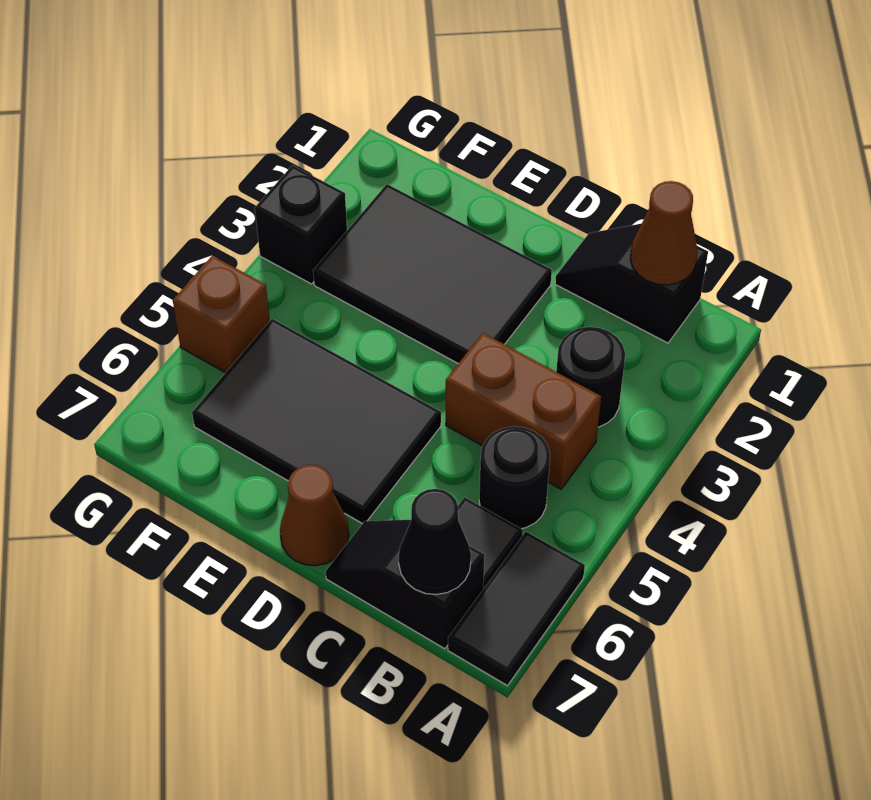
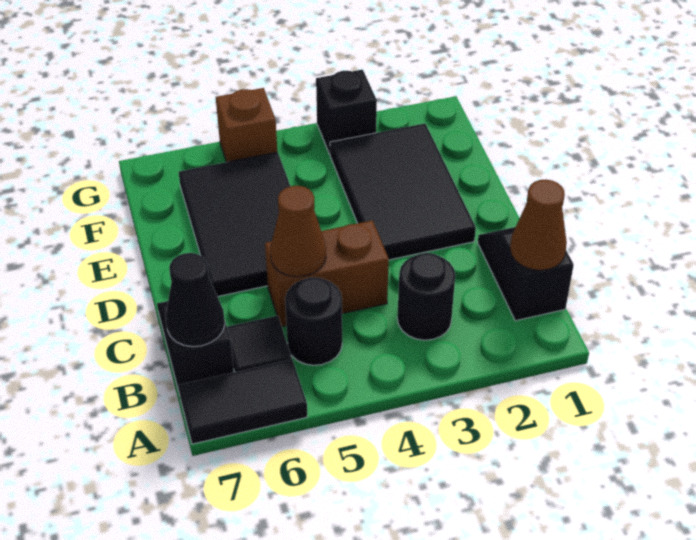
brown brick B4:C4 level 1 -> brown brick C4:C5 level 1
brown cone D7 level 1 -> brown cone C5 level 2

